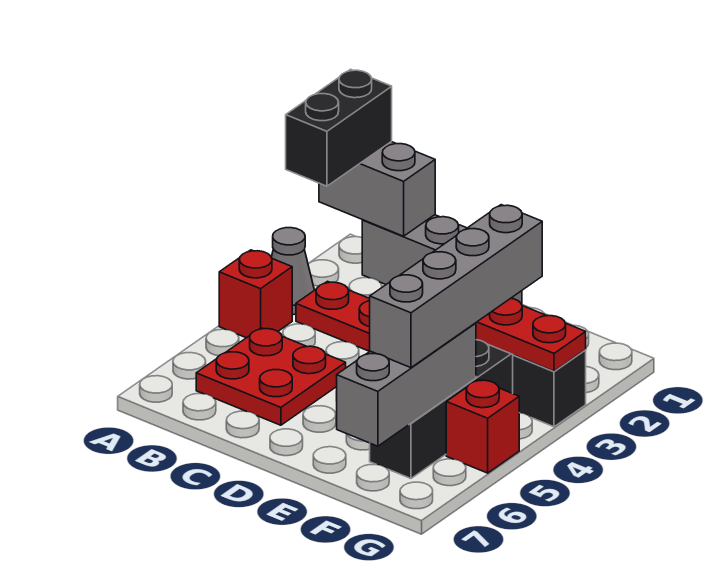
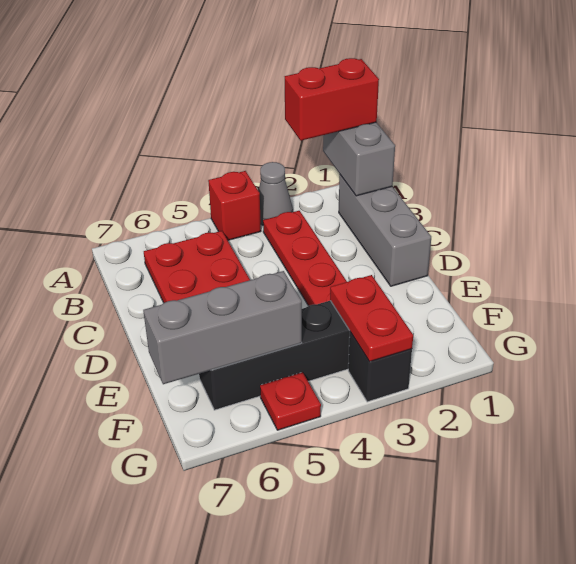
black brick A1:A2 level 3 -> red brick A1:A2 level 3
grey brick F3:F6 level 3 -> none
red brick G5 level 1 -> red plate G5 level 1

